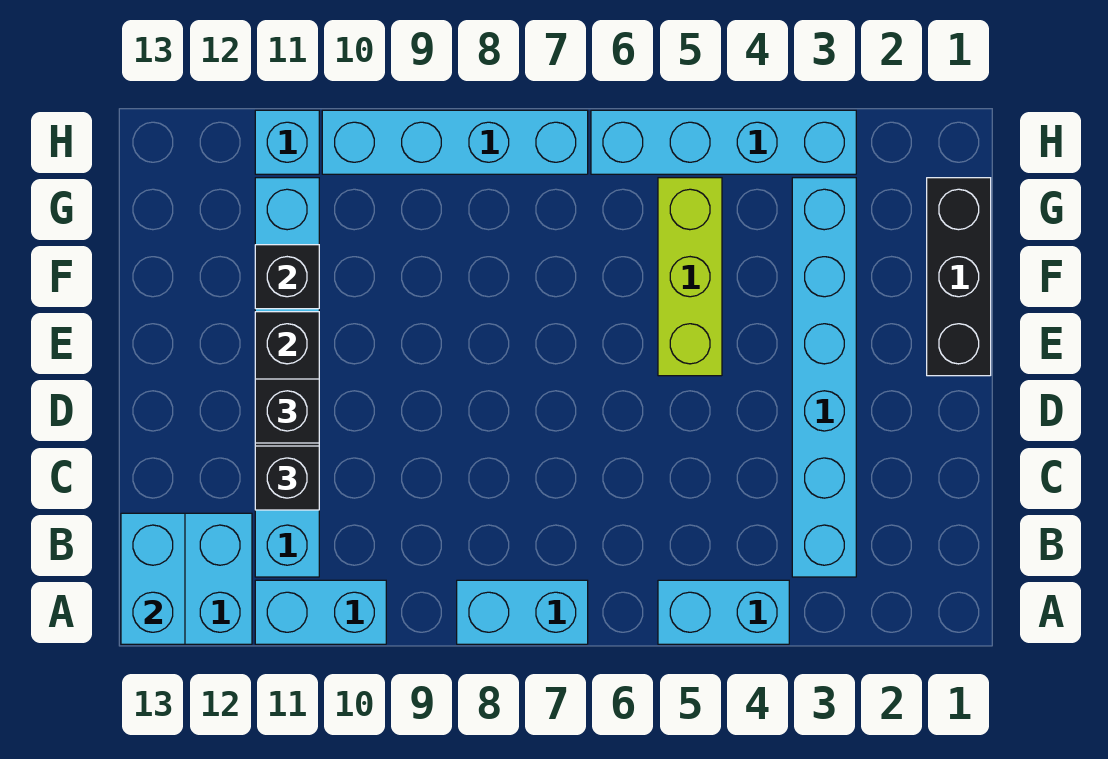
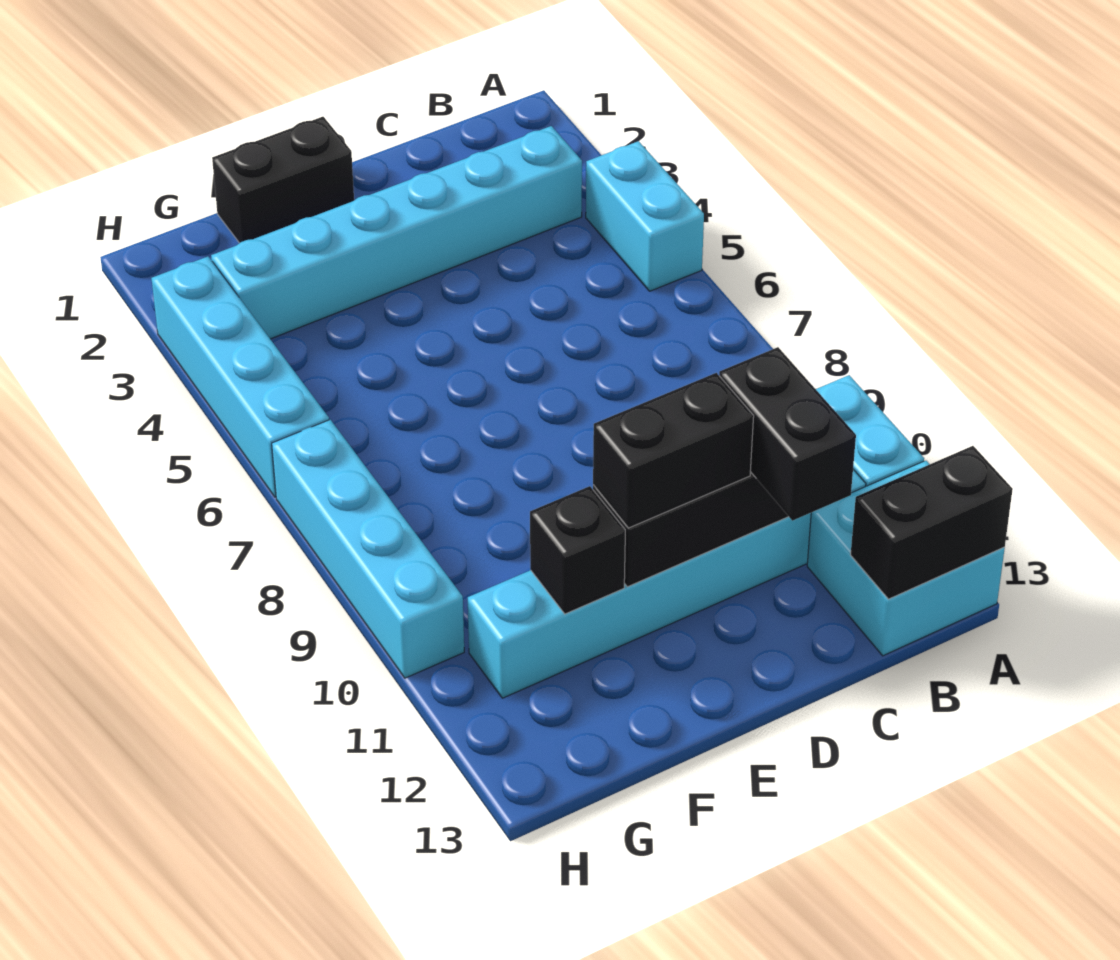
cyan brick A7:A8 level 1 -> none
cyan brick A13:B13 level 2 -> black brick A13:B13 level 2
black brick C11 level 3 -> black brick C11:C12 level 3
black brick D11 level 3 -> black brick D11:E11 level 3
black brick E1:G1 level 1 -> black brick E1:F1 level 1
lime brick E5:G5 level 1 -> none
cyan brick H11 level 1 -> none

